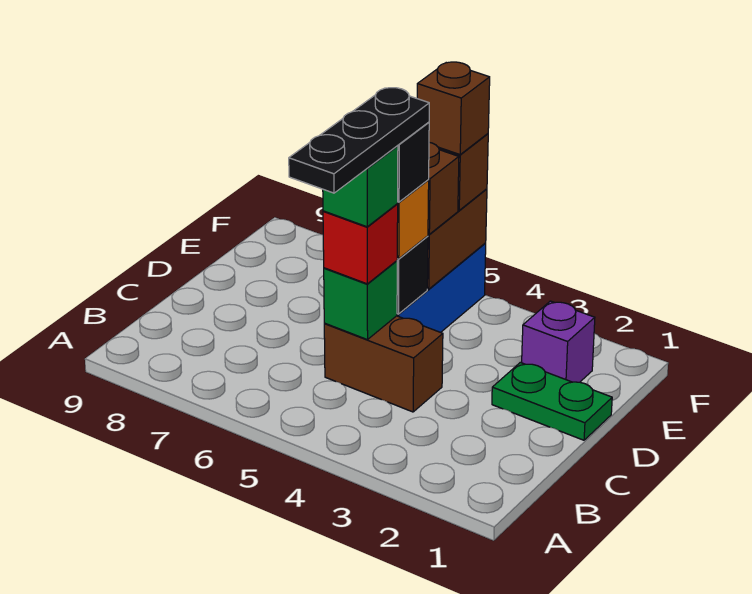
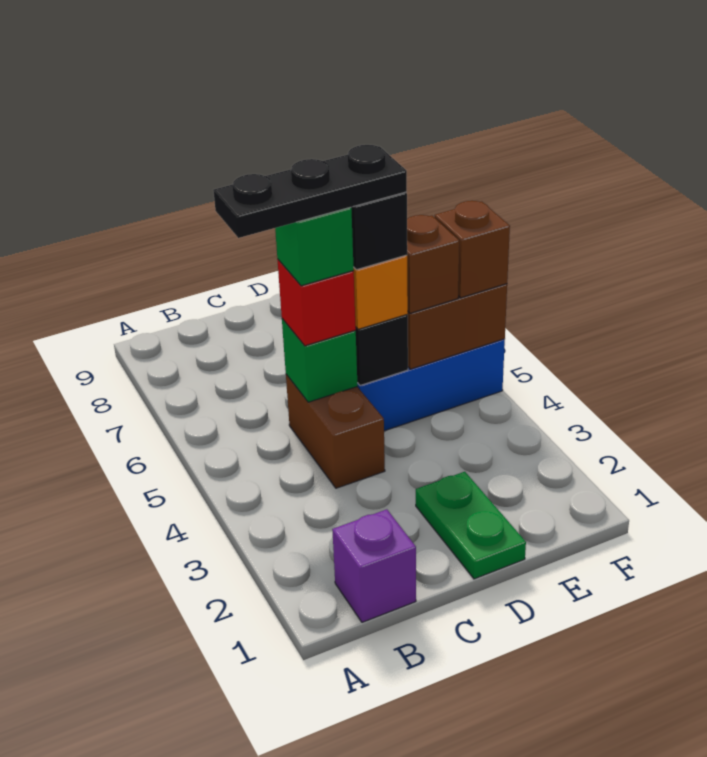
purple brick E2 level 1 -> purple brick B1 level 1
brown brick F5 level 4 -> none

